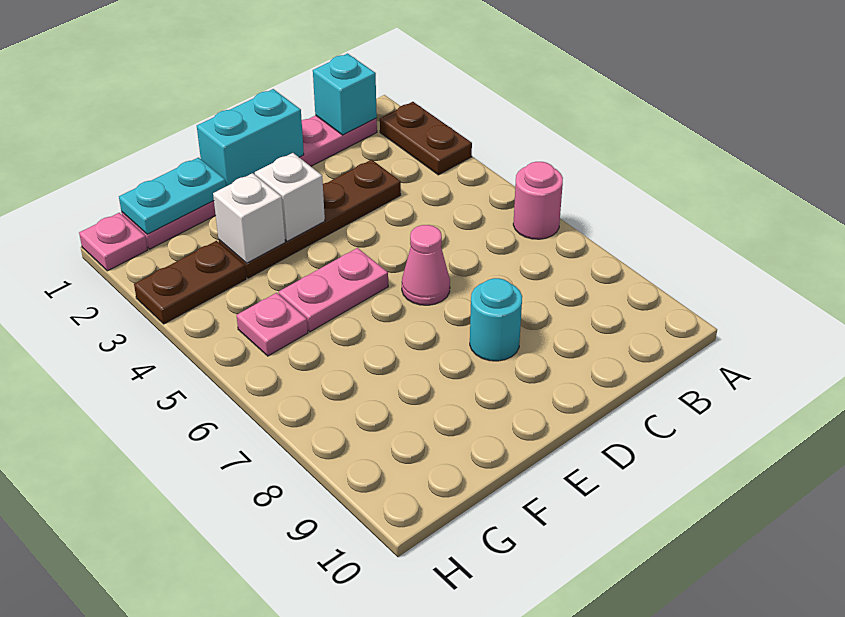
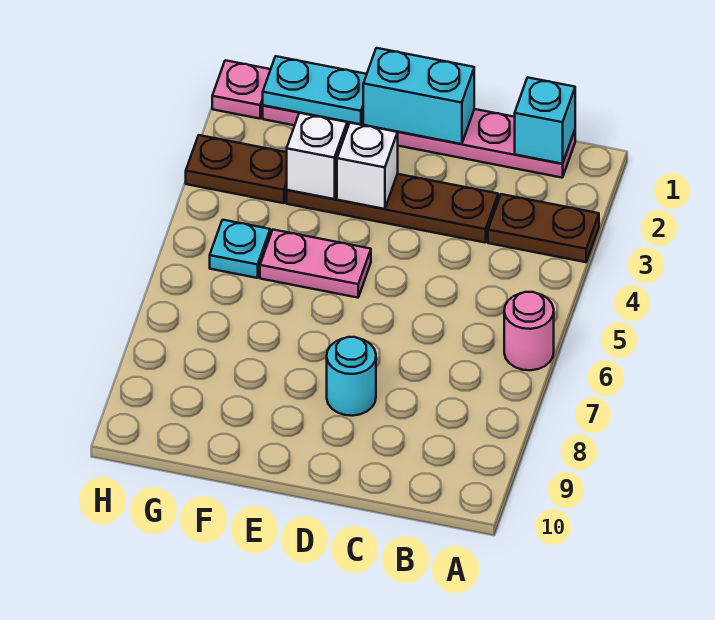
brown plate A2:A3 level 1 -> brown plate A3:B3 level 1
pink cone D6 level 1 -> none
pink plate G5 level 1 -> cyan plate G5 level 1

